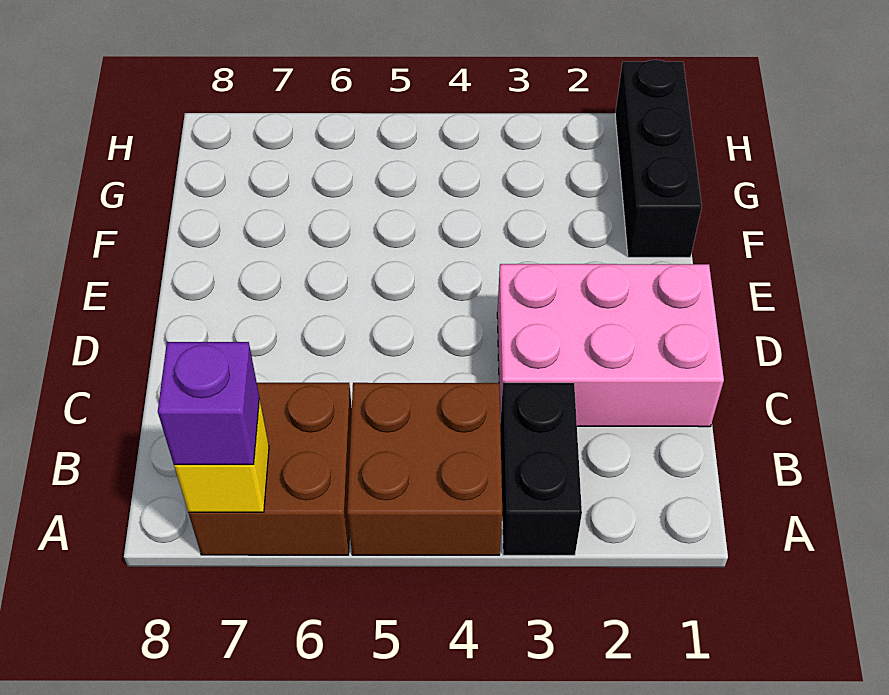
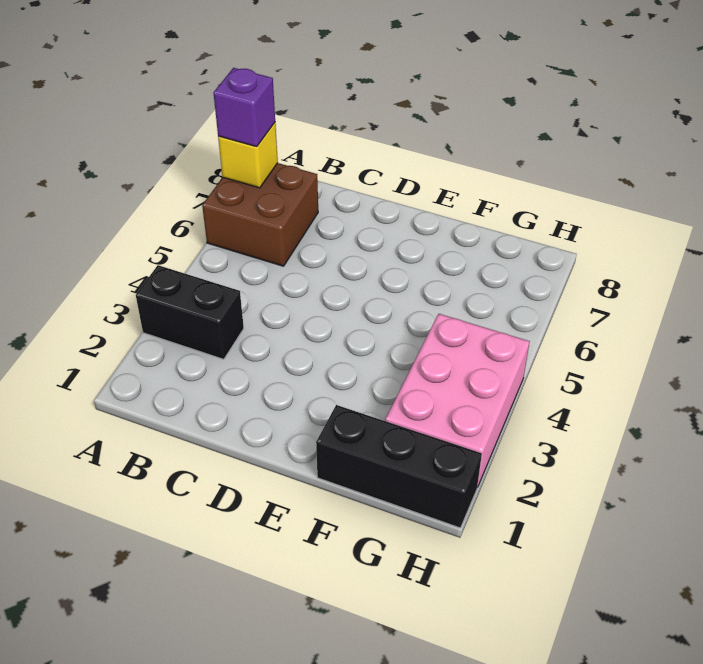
brown brick A4:B5 level 1 -> none
pink brick C1:D3 level 1 -> pink brick G2:H4 level 1

